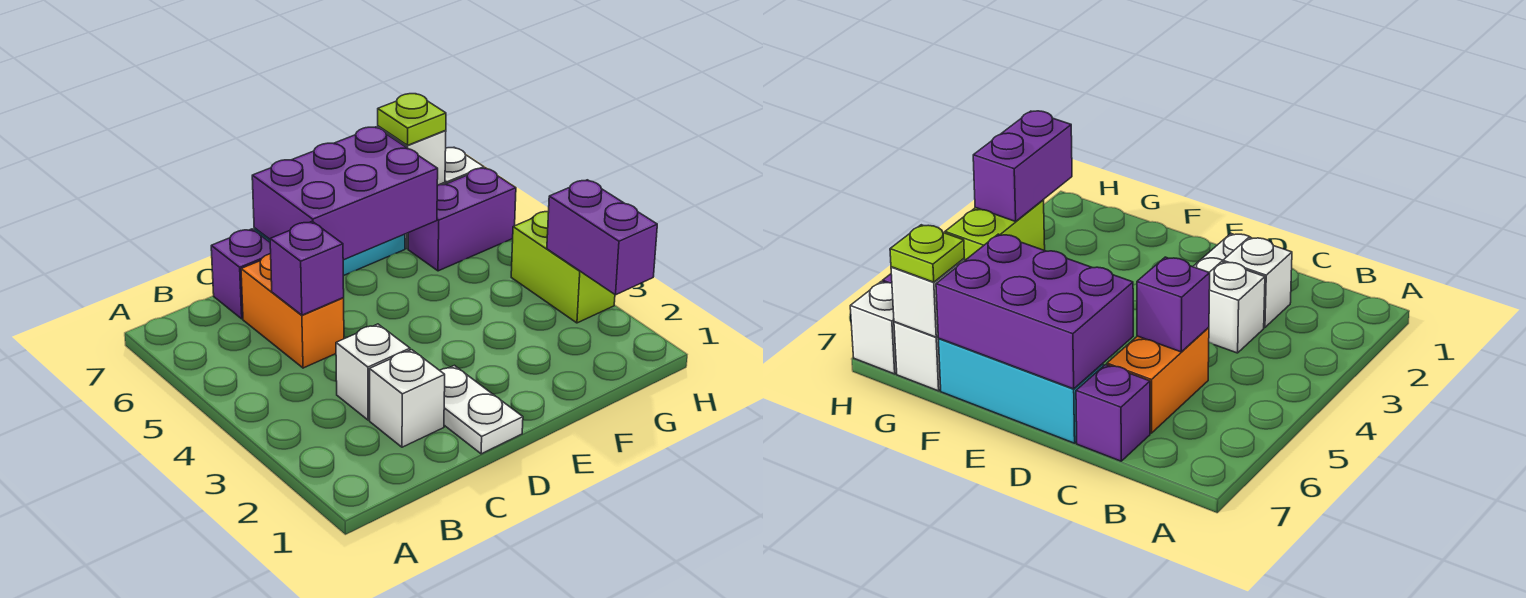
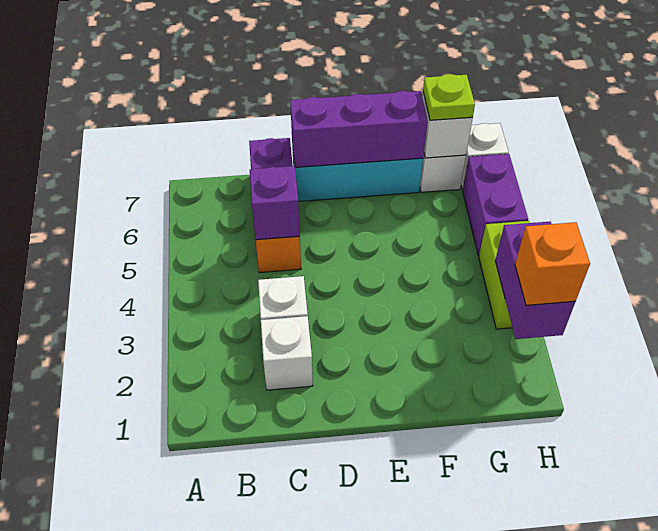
white plate D1:D2 level 1 -> none
purple brick D6:F7 level 2 -> purple brick D7:F7 level 2
purple brick G6:H6 level 1 -> purple brick H5:H6 level 1
none -> orange brick H2 level 3

